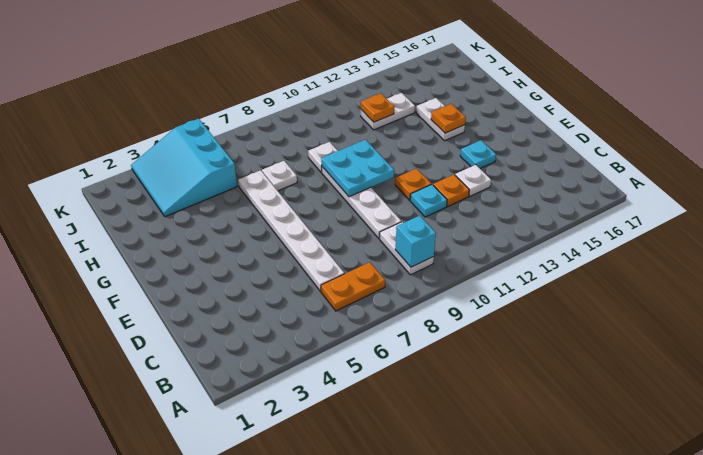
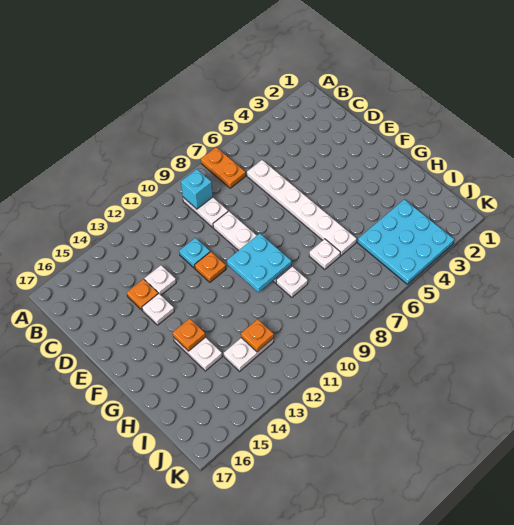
orange plate B6:B7 level 1 -> orange plate A7:B7 level 1
orange plate D12 level 1 -> orange plate D14 level 1
cyan plate E14 level 1 -> white plate E14 level 1
cyan slope I3:K5 level 1 top 5 -> cyan plate I3:K5 level 1

